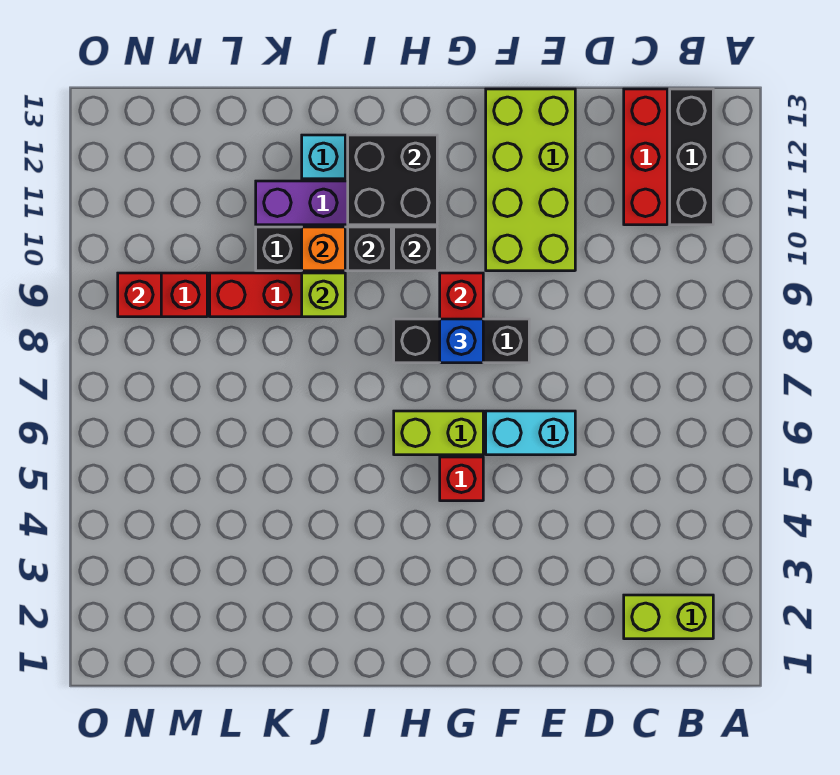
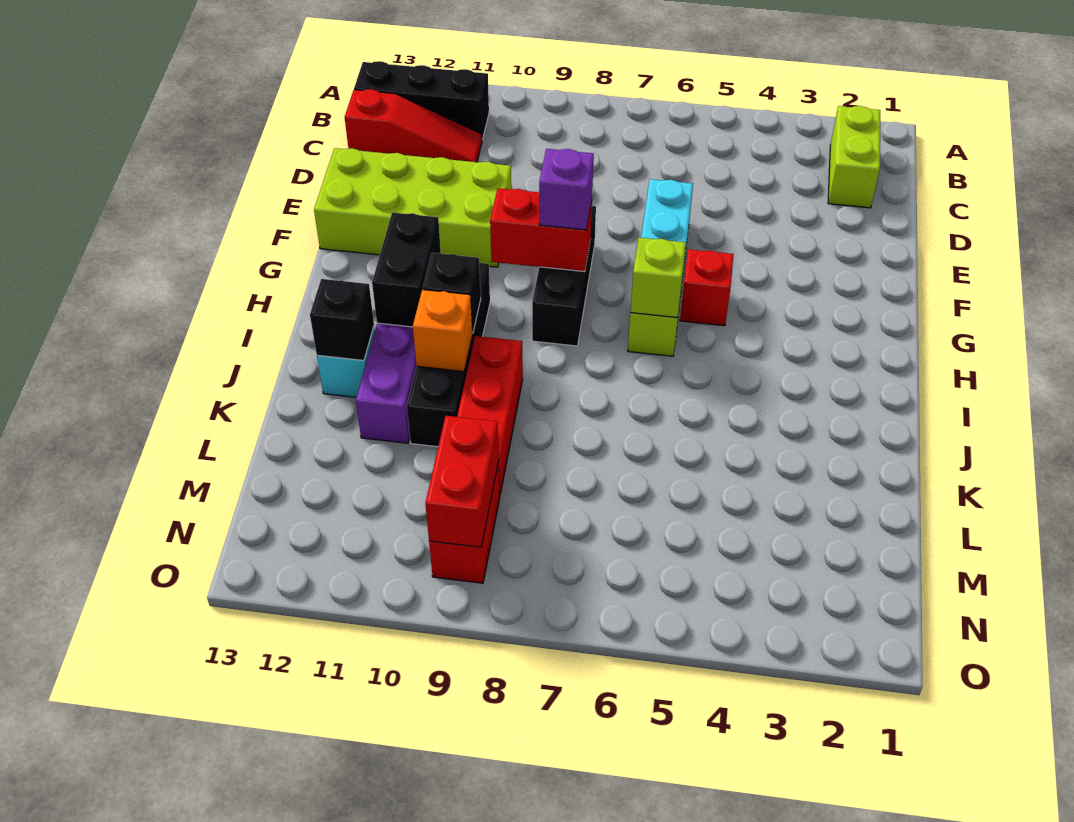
red brick C11:C13 level 1 -> red slope C11:C13 level 1 top 13
blue brick G8 level 3 -> purple brick G8 level 3
black brick H10 level 2 -> black brick J12 level 2
black brick H11:I12 level 2 -> black brick H11:I11 level 2
lime brick J9 level 2 -> lime brick H6 level 2
red brick N9 level 2 -> red brick M9:N9 level 2

